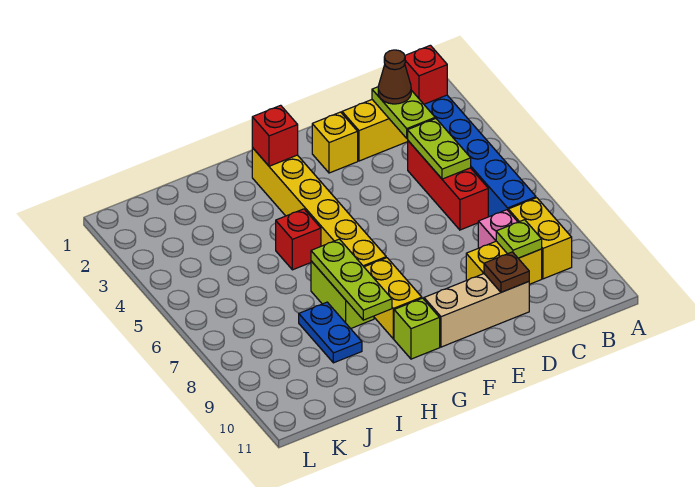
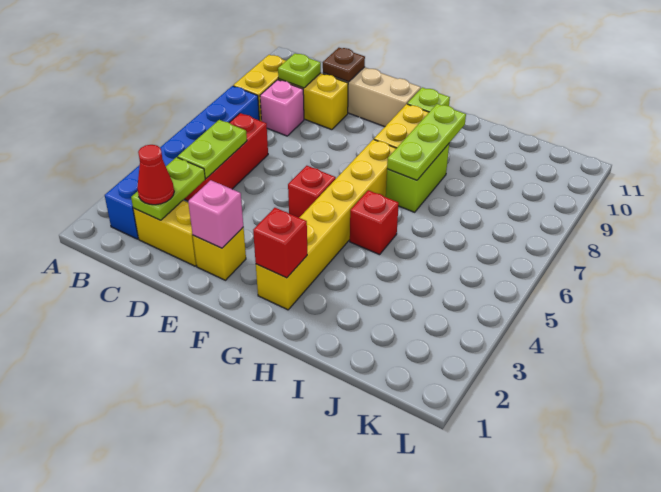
red brick B2 level 2 -> red brick F5 level 1
brown cone C2 level 3 -> red cone C2 level 3
none -> pink brick E2 level 2
blue plate I8:I9 level 1 -> none

